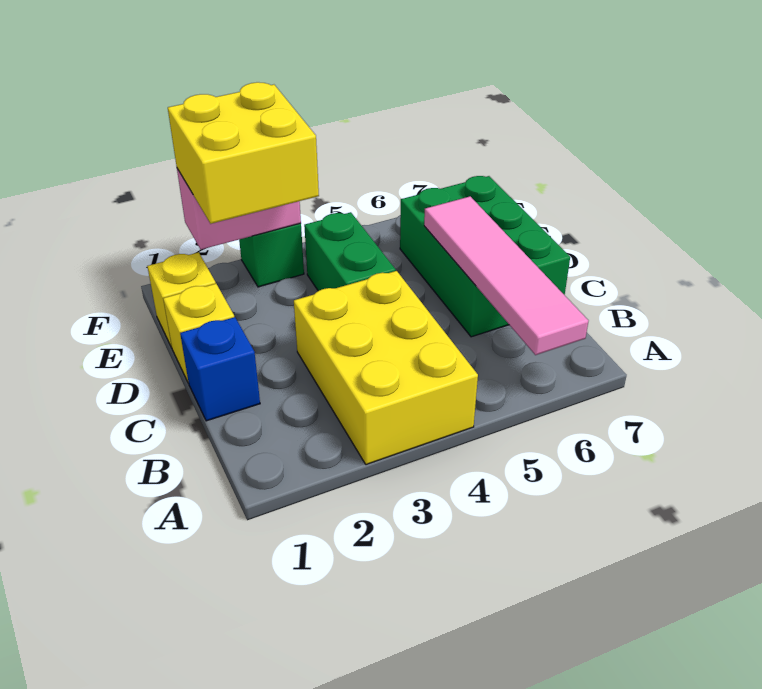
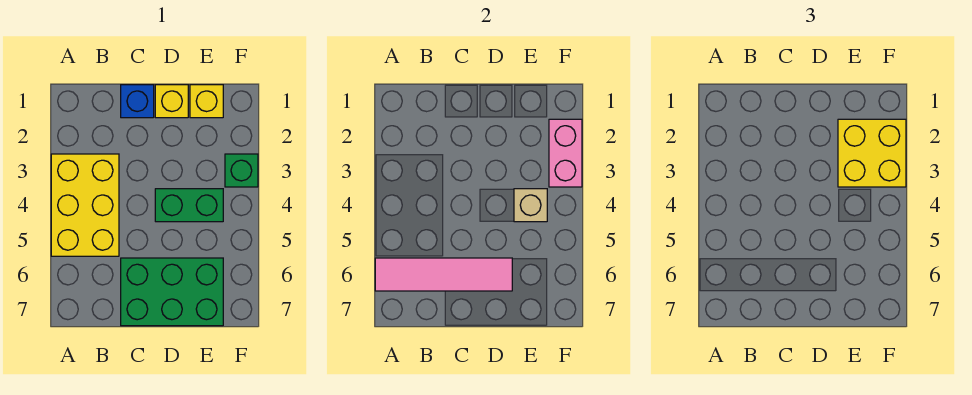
yellow brick A3:C4 level 1 -> yellow brick A3:B5 level 1
none -> tan brick E4 level 2

